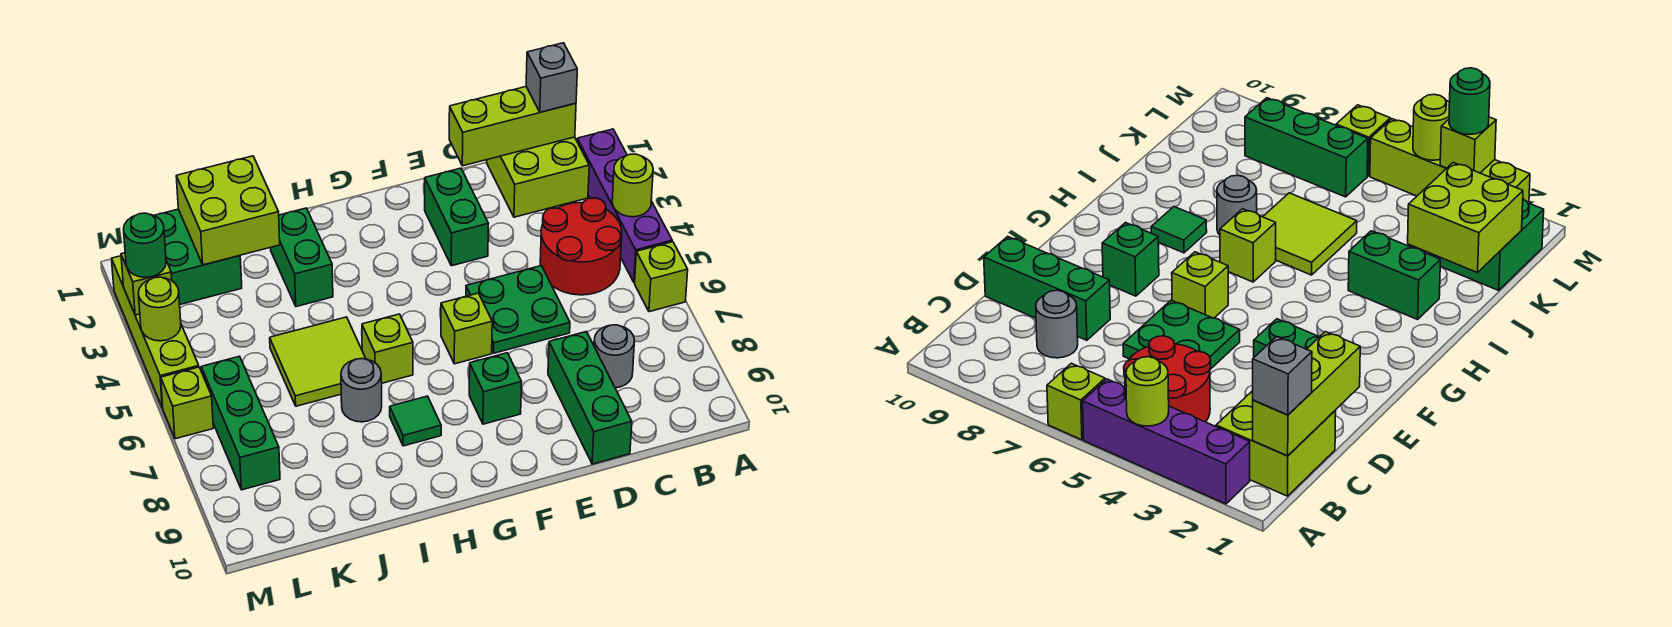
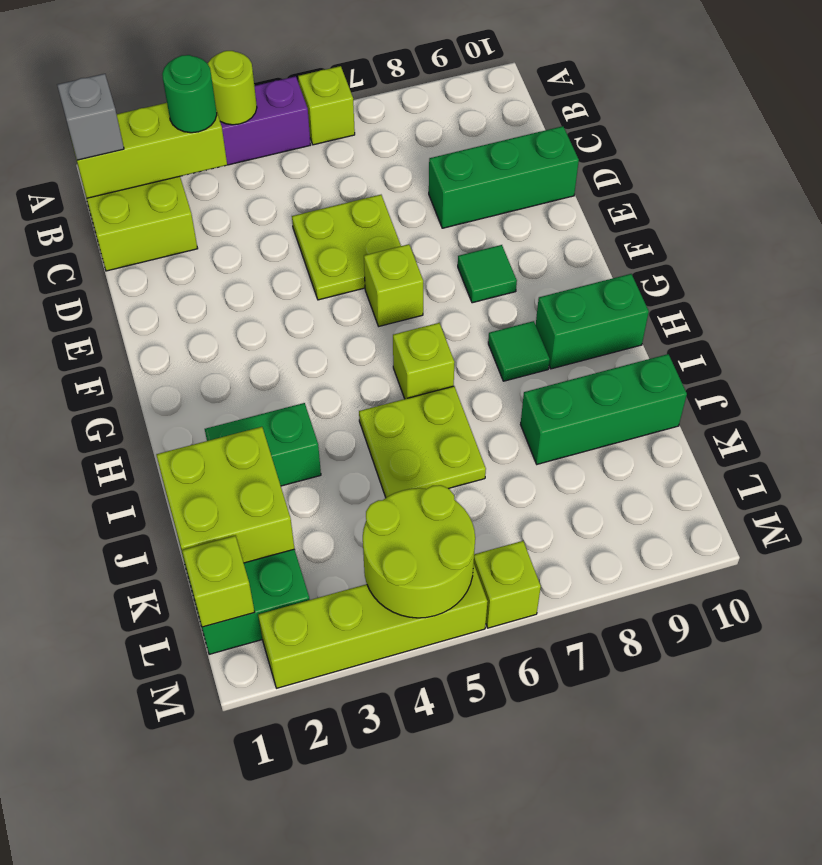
lime brick B1:D1 level 2 -> lime brick B1:B3 level 2
red round brick B4:C5 level 1 -> none
grey round brick C8 level 1 -> none
green plate D5:E6 level 1 -> lime plate D5:E6 level 1
green brick E2:E3 level 1 -> green brick H9:H10 level 1
green brick F8 level 1 -> green tile F8 level 1
lime tile I5:J6 level 1 -> lime plate I5:J6 level 1
grey round brick I7 level 1 -> none
green brick L6:L8 level 1 -> green brick J8:J10 level 1
lime brick M3 level 2 -> lime brick L1 level 2
green round brick M3 level 3 -> green round brick B3 level 3
lime round brick M4 level 2 -> lime round brick L4:M5 level 2

